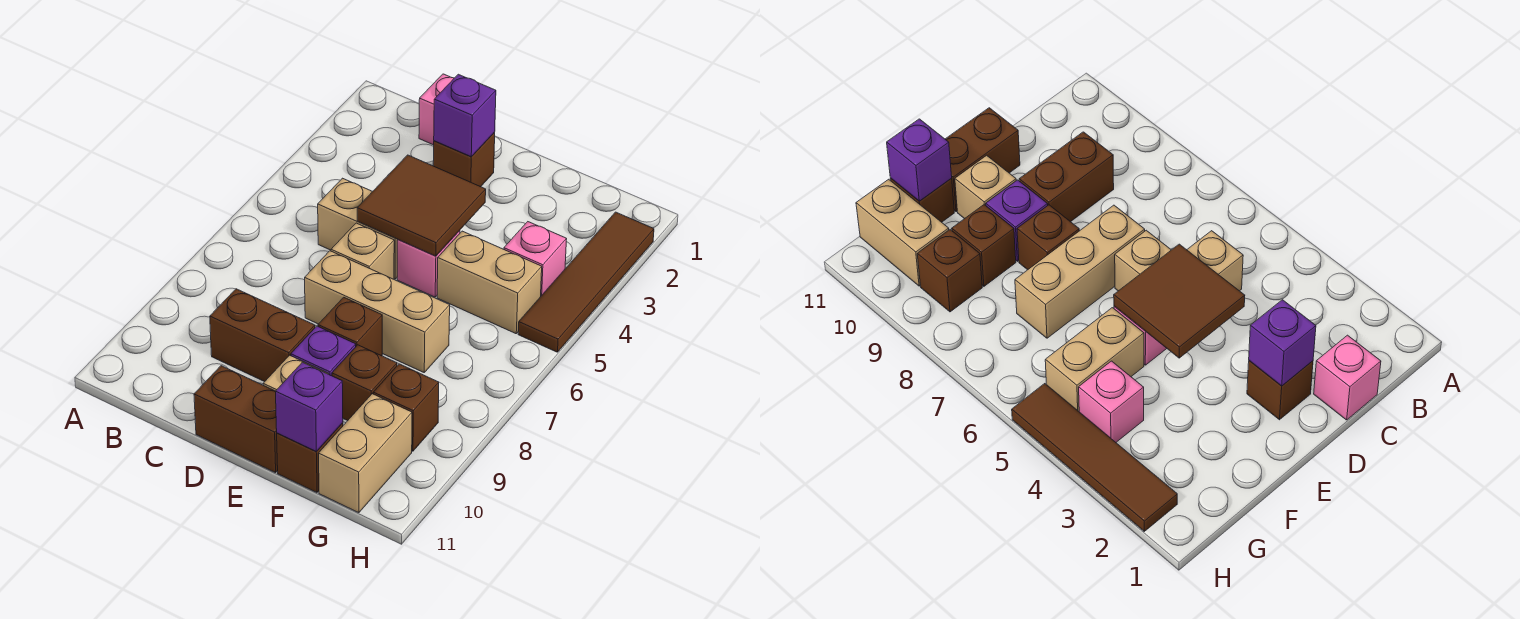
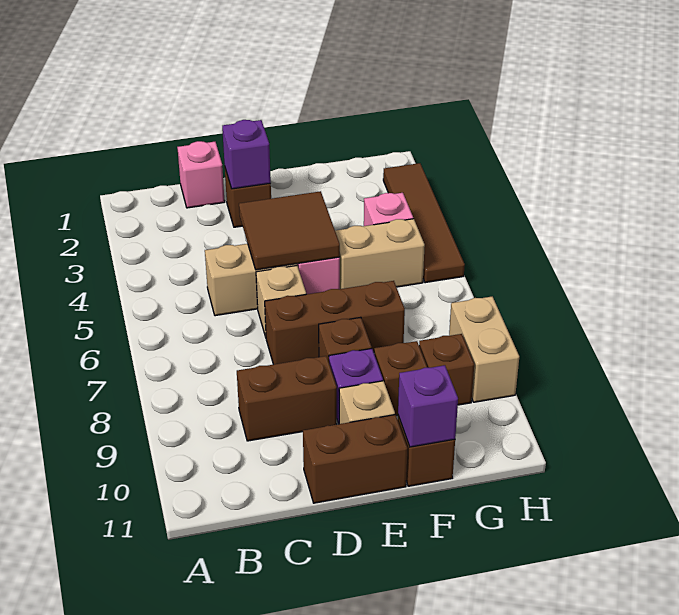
tan brick D7:F7 level 1 -> brown brick D7:F7 level 1
tan brick G10:G11 level 1 -> tan brick H8:H9 level 1

